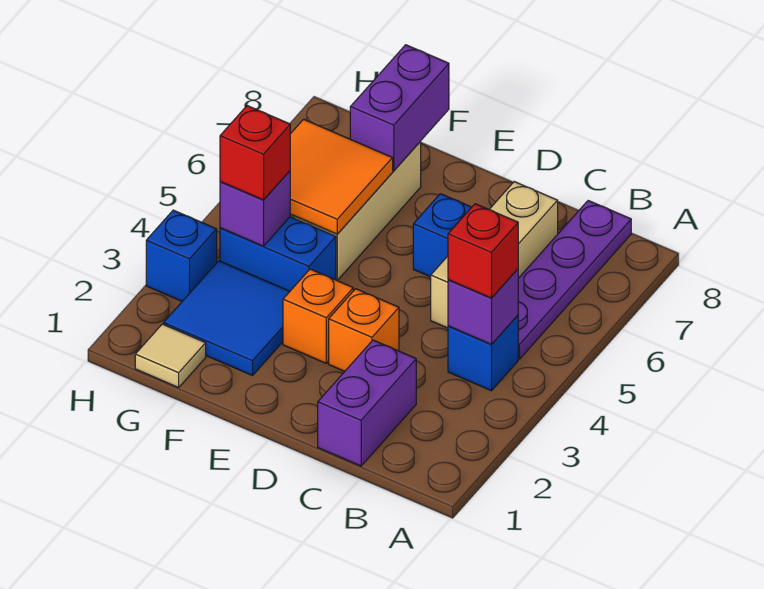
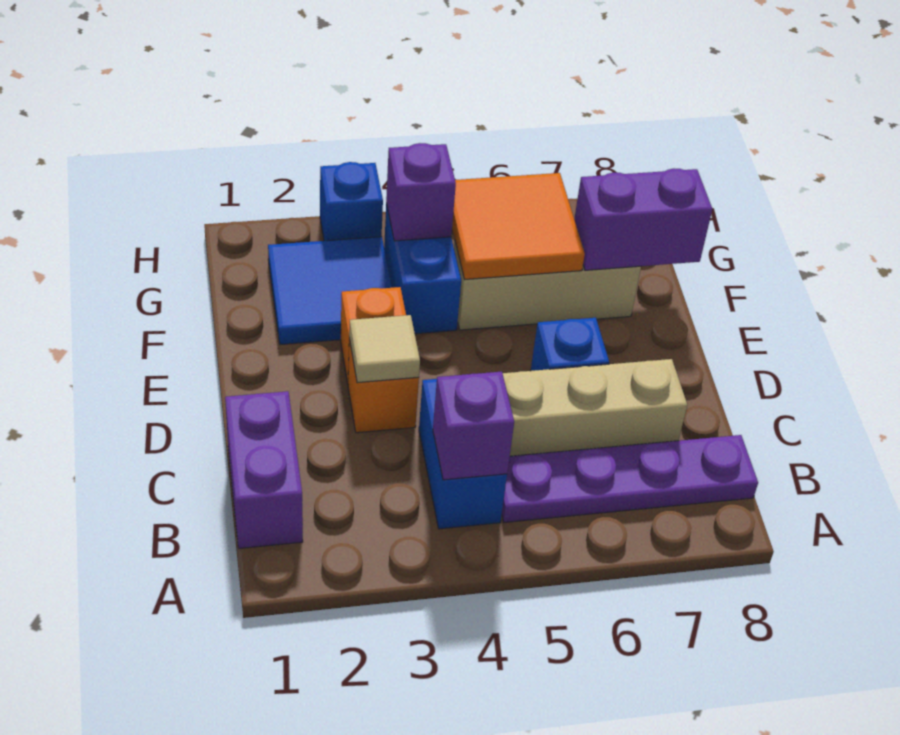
blue brick B4 level 1 -> blue brick B4:C4 level 1
red brick B4 level 3 -> none
purple brick C1:C2 level 1 -> purple brick B1:C1 level 1
tan tile G1 level 1 -> tan tile D3 level 2
red brick G4 level 3 -> none

